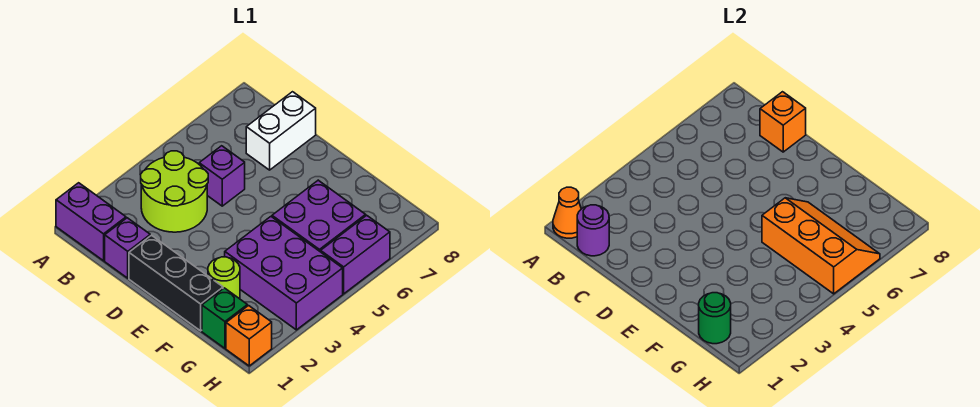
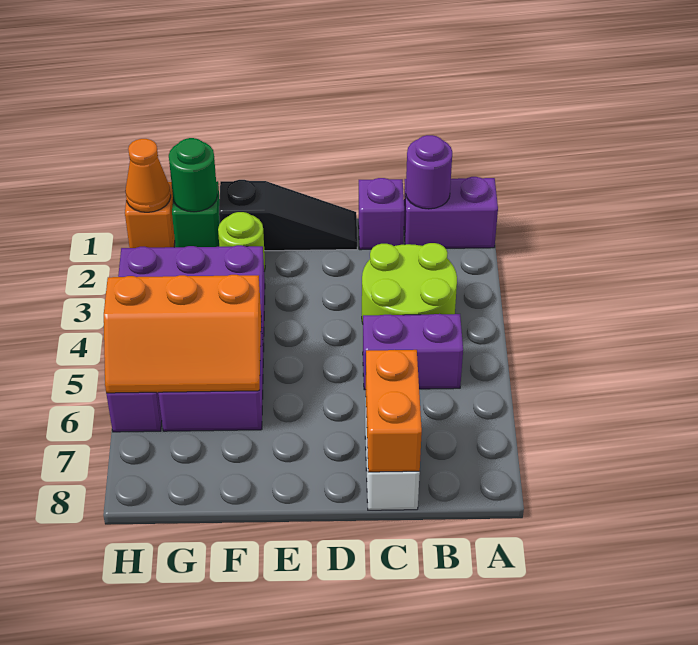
orange cone A1 level 2 -> orange cone H1 level 2
purple brick C5 level 1 -> purple brick B5:C5 level 1
orange brick C8 level 2 -> orange brick C7:C8 level 2
black brick D1:F1 level 1 -> black slope D1:F1 level 1 top F

